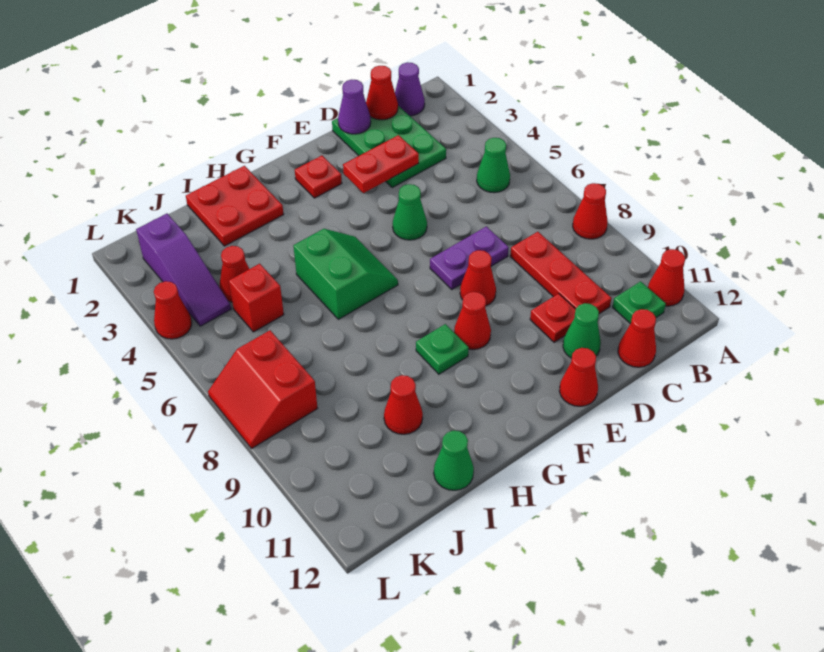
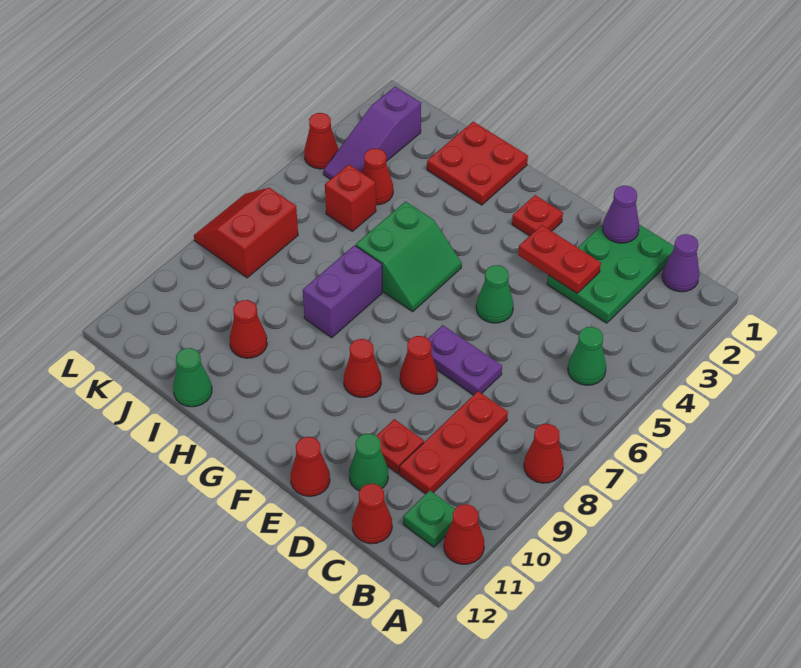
red cone C1 level 2 -> none
green plate G9 level 1 -> none
none -> purple brick H7:H8 level 1

